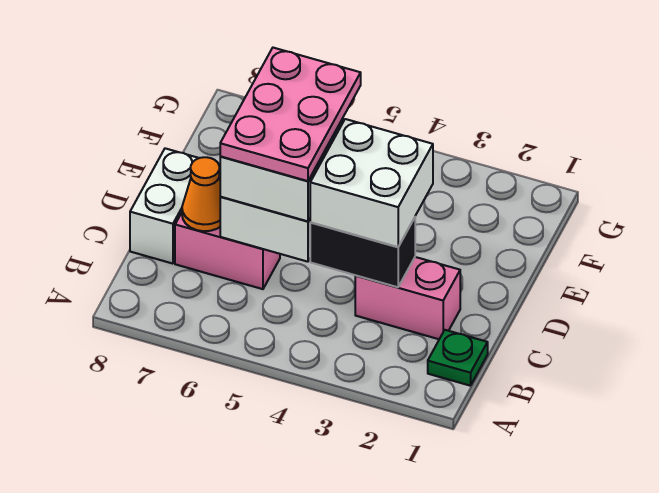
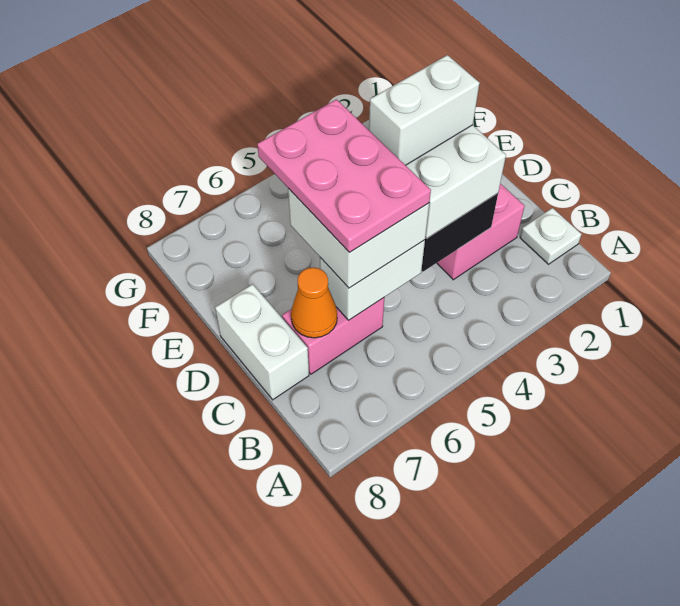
green plate B1 level 1 -> white plate B1 level 1
none -> white brick D3:D4 level 4

